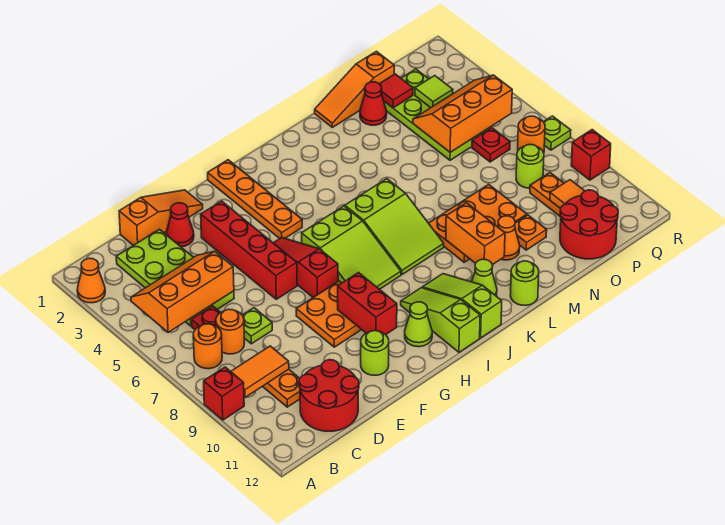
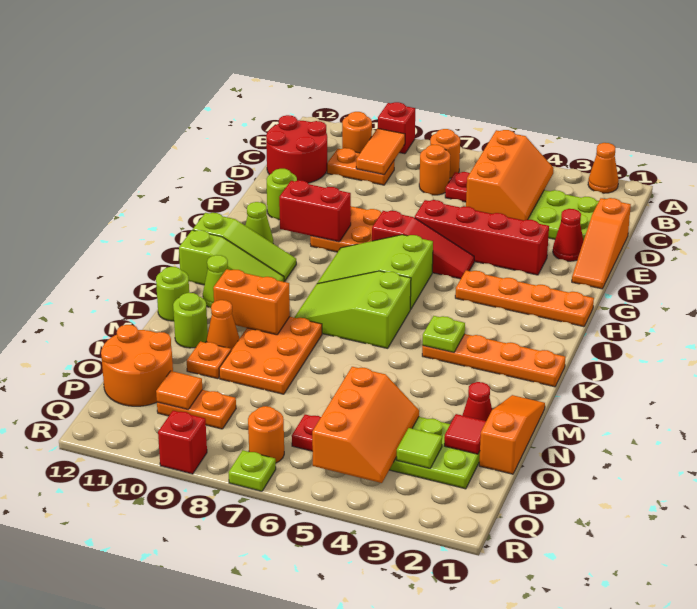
none -> orange round brick B10 level 1
lime plate D7 level 1 -> lime plate K4 level 2
none -> orange plate K1:K4 level 1
red round brick O11:P12 level 1 -> orange round brick O11:P12 level 1
lime round brick P8 level 1 -> lime round brick M11 level 1

